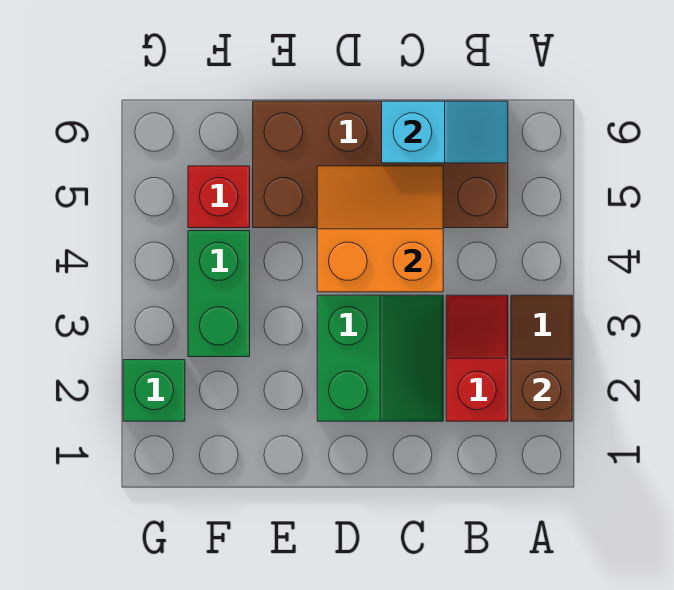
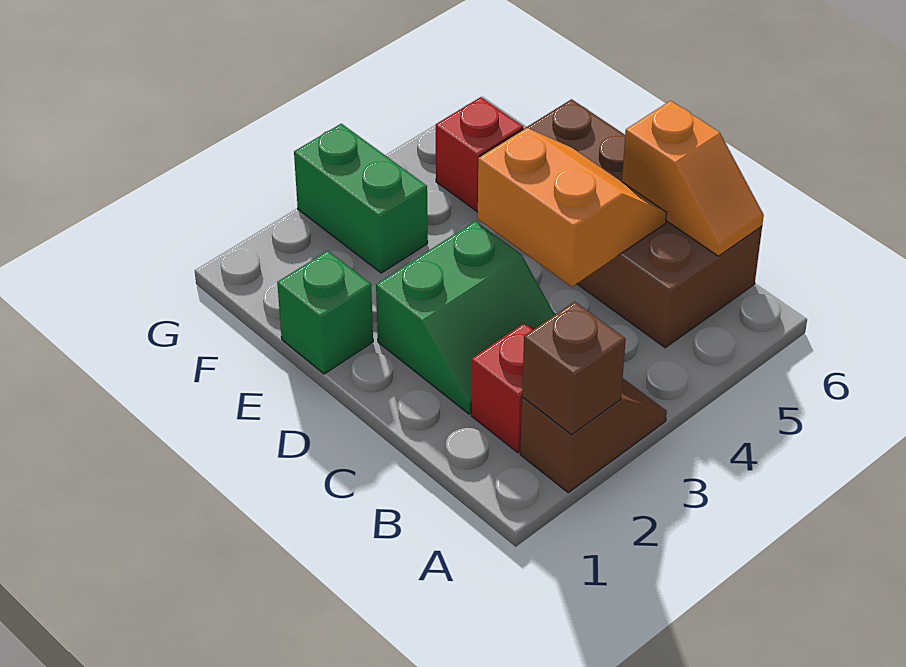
cyan slope B6:C6 level 2 top C -> orange slope B6:C6 level 2 top C
green brick F3:F4 level 1 -> green brick F3:G3 level 1
green brick G2 level 1 -> green brick E1 level 1

